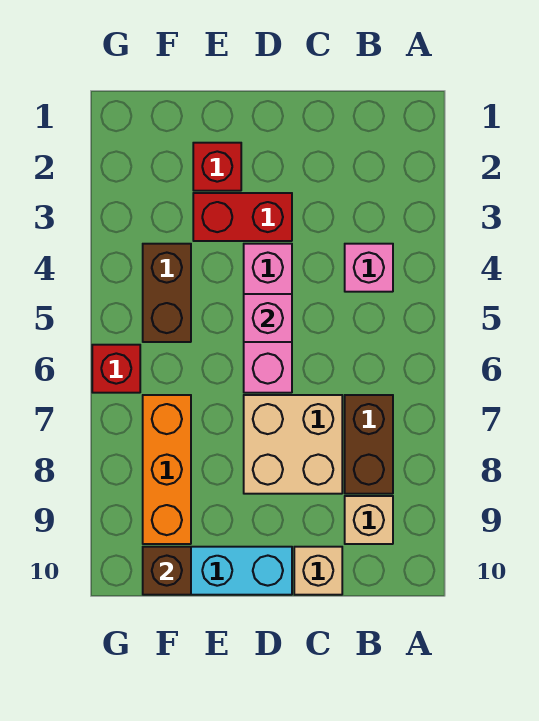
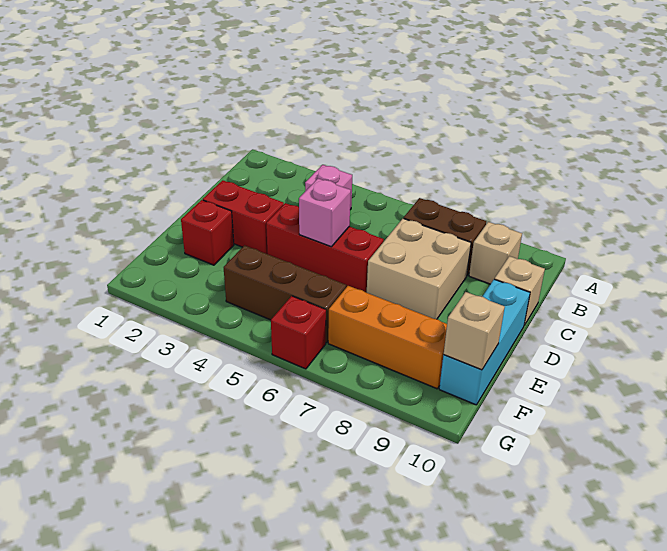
red brick D3:E3 level 1 -> red brick D2:D3 level 1
pink brick D4:D6 level 1 -> red brick D4:D6 level 1
brown brick F4:F5 level 1 -> brown brick F4:F6 level 1
brown brick F10 level 2 -> tan brick F10 level 2

